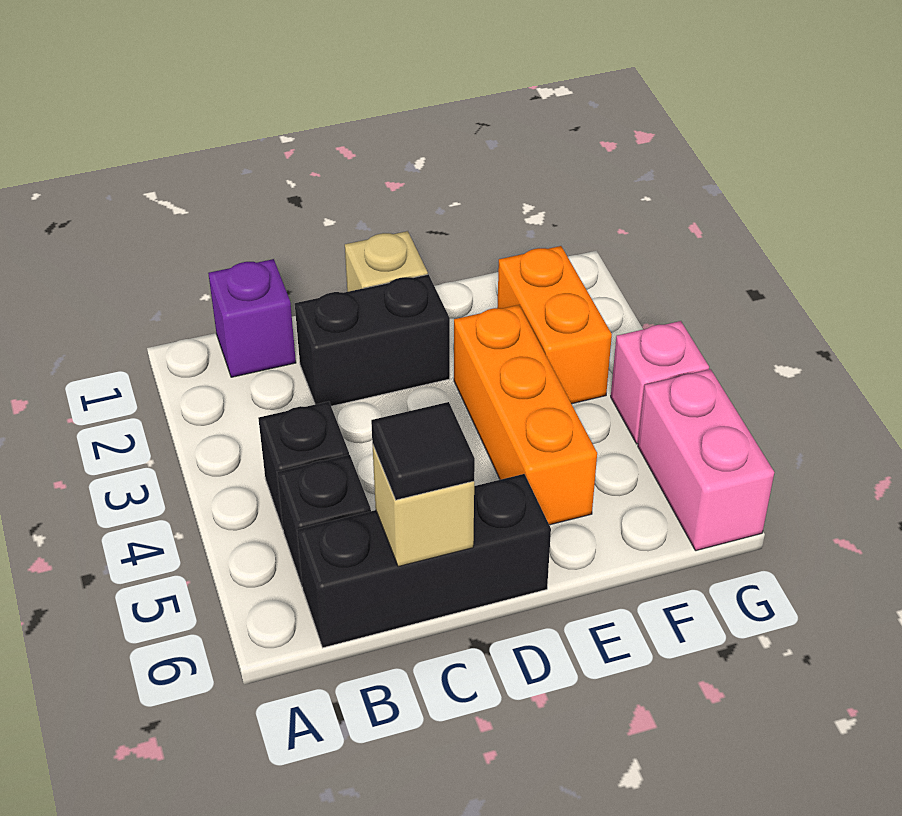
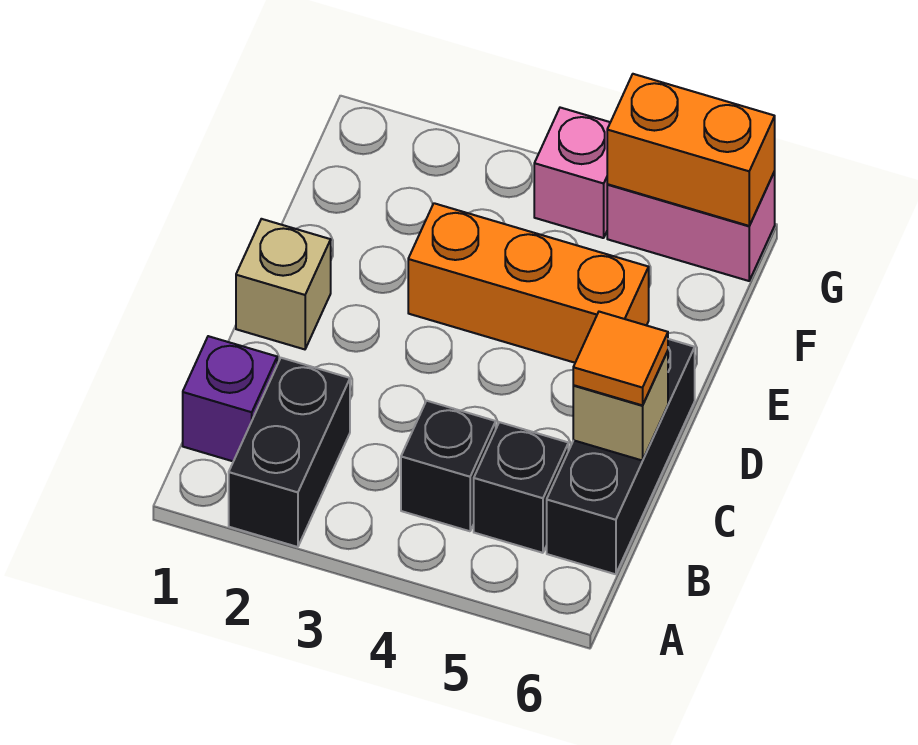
black brick C2:D2 level 1 -> black brick A2:B2 level 1
black tile C6 level 3 -> orange tile C6 level 3
orange brick F2:F3 level 1 -> orange brick G5:G6 level 2

